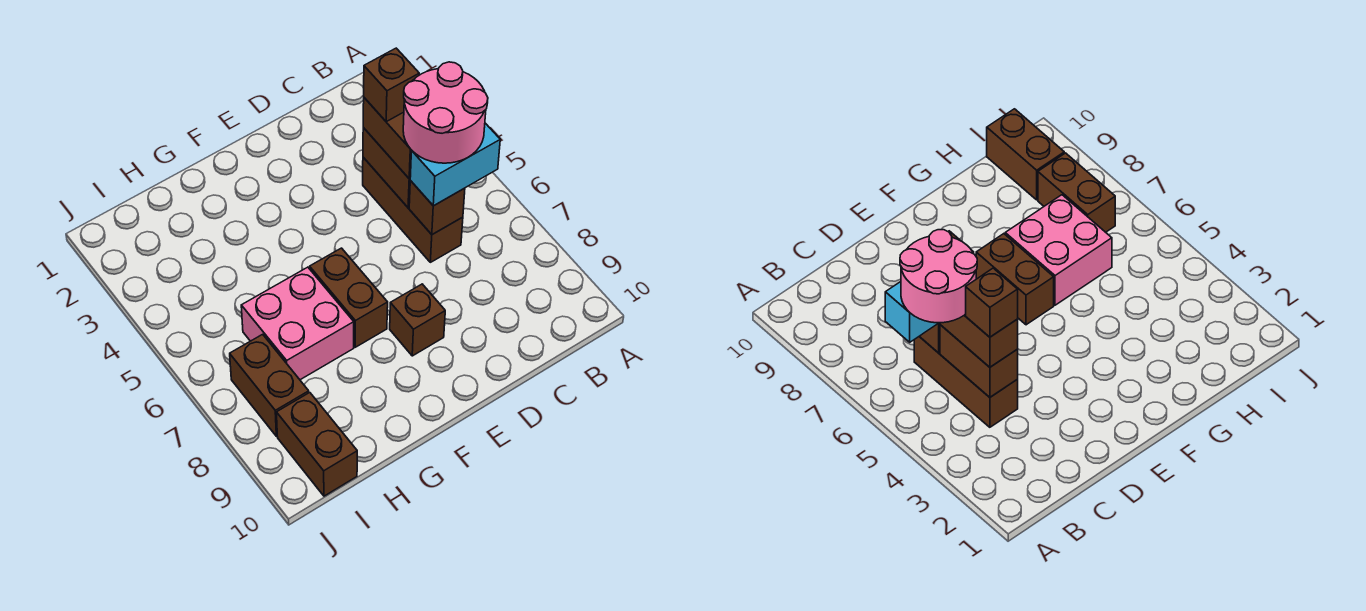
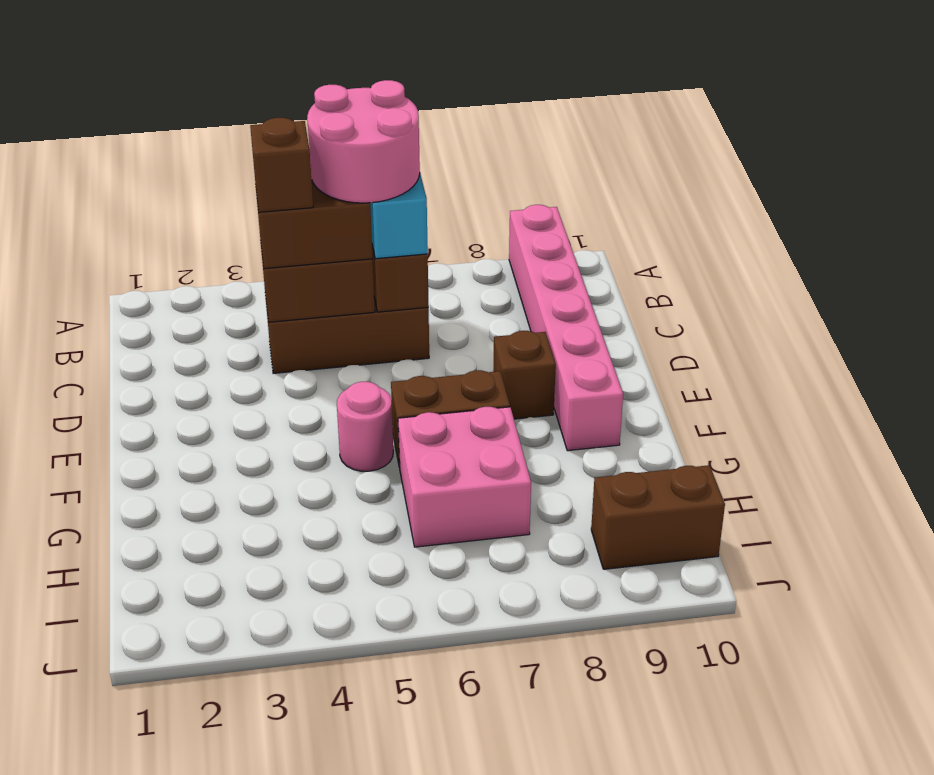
none -> pink brick A9:F9 level 1
none -> pink round brick F5 level 1
brown brick I7:I8 level 1 -> none

